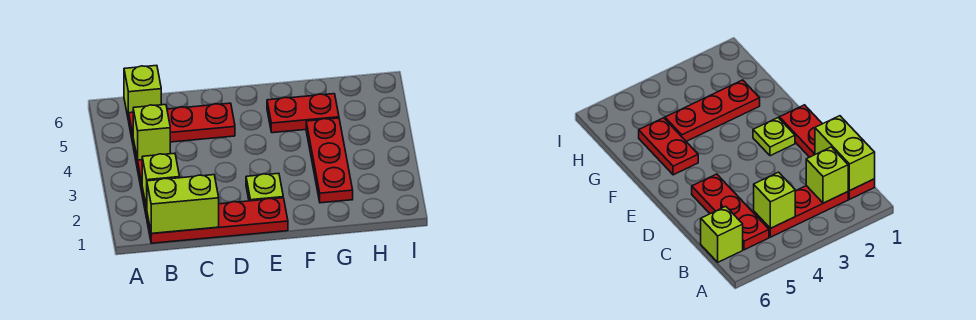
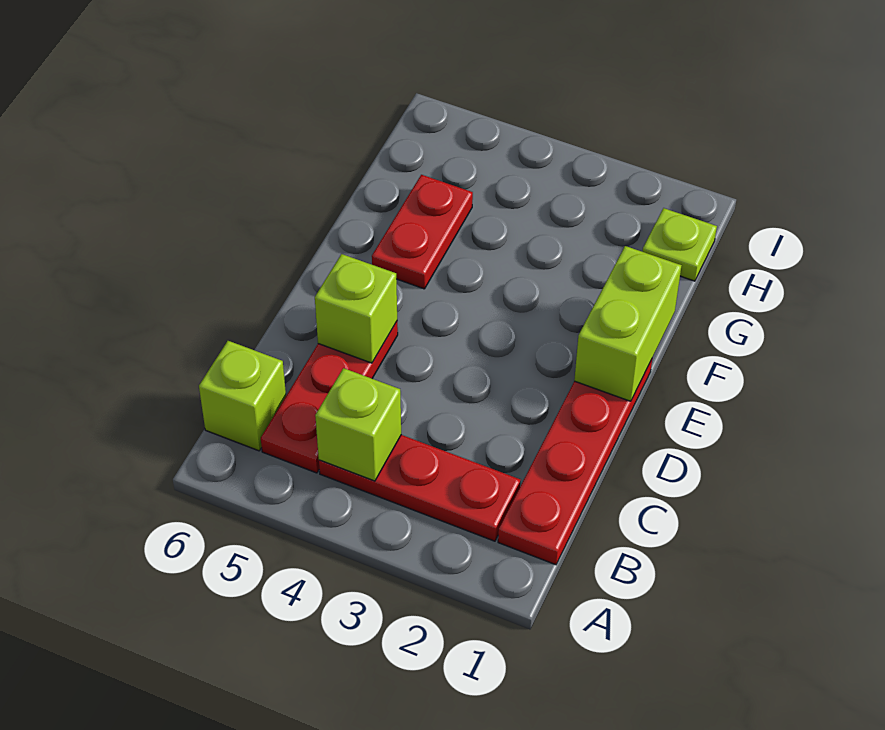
lime brick B1:C1 level 2 -> lime brick E1:F1 level 2
lime brick B2 level 2 -> lime brick D5 level 2
lime plate E2 level 1 -> lime plate H1 level 1
red plate G2:G4 level 1 -> none

